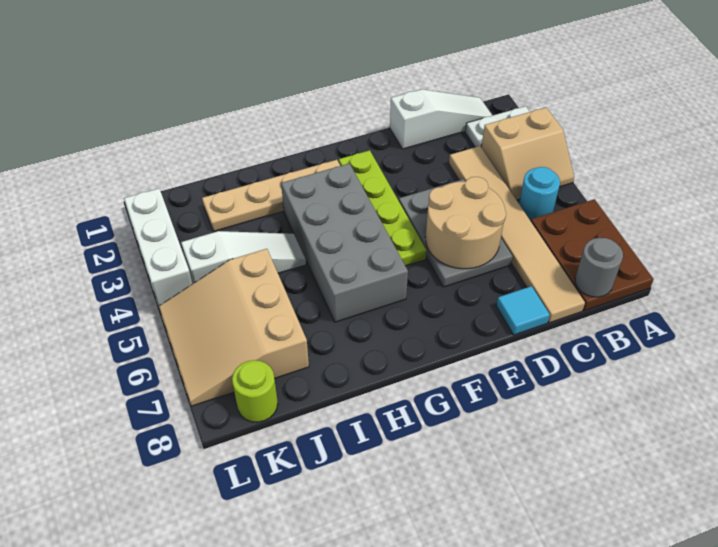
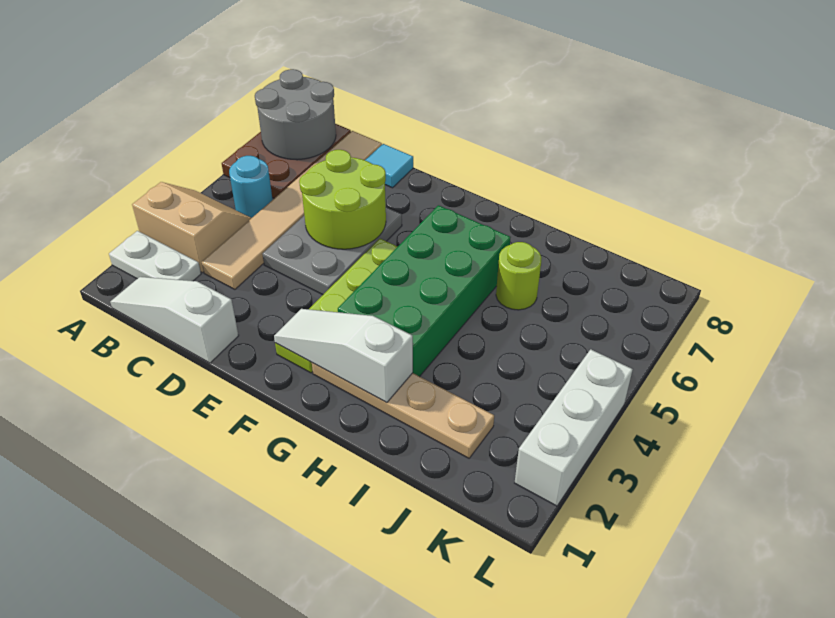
grey round brick B8 level 2 -> grey round brick A7:B8 level 2
tan round brick D5:E6 level 2 -> lime round brick D5:E6 level 2
grey brick G3:H6 level 1 -> green brick G3:H6 level 1
white slope I4:K4 level 1 top K -> white slope F2:H2 level 2 top H
tan slope J5:L7 level 1 top J -> none
lime round brick K8 level 1 -> lime round brick I6 level 1

